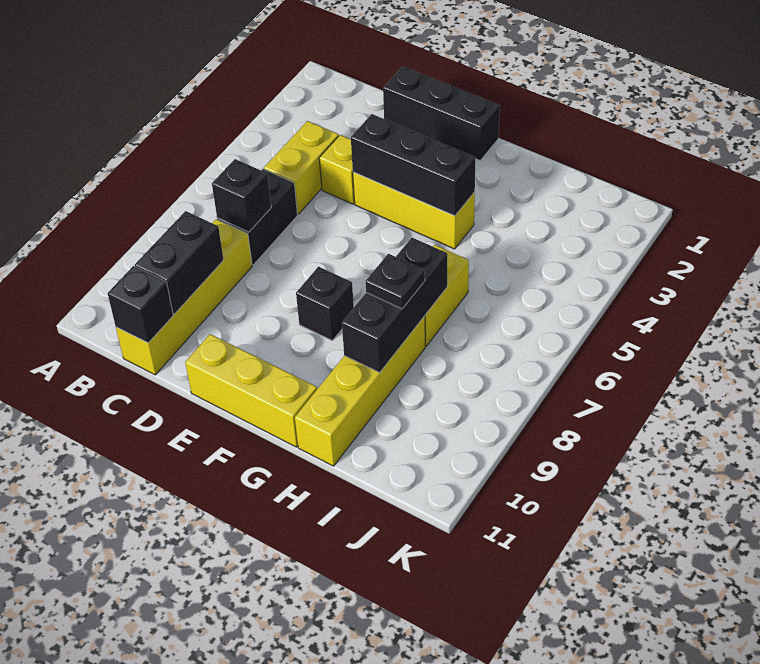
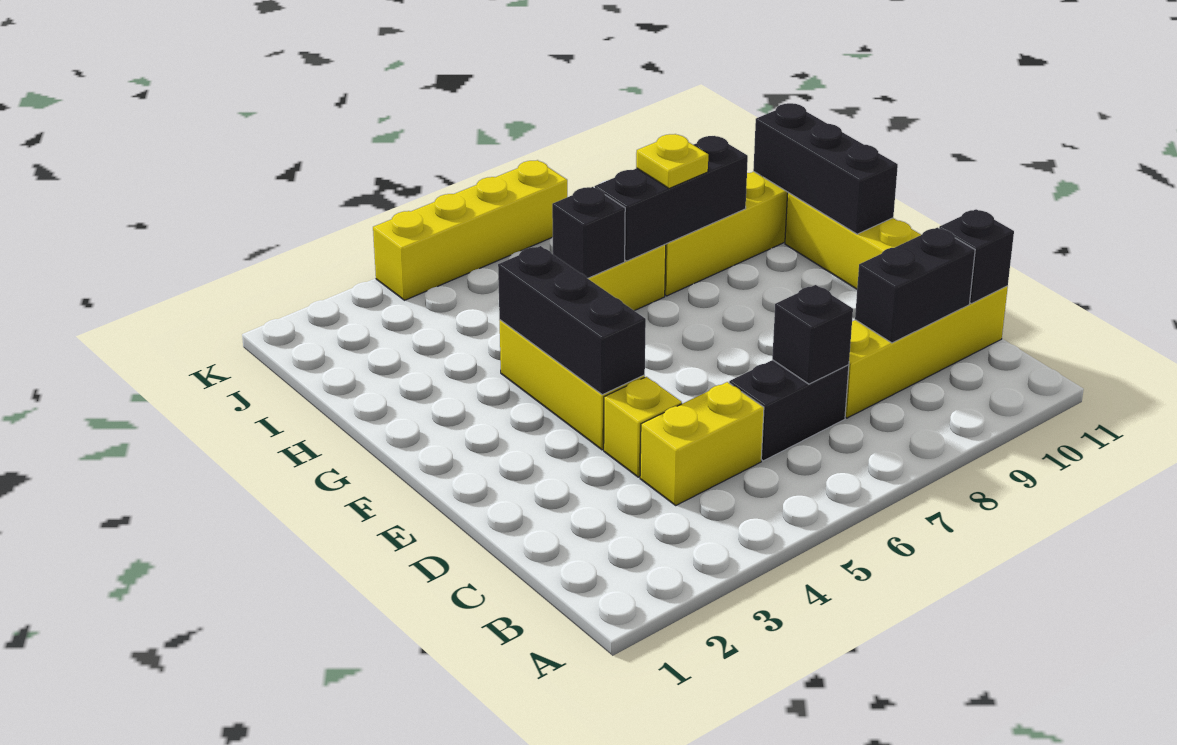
black brick D1:F1 level 1 -> black brick F11:H11 level 2
black brick F8 level 1 -> black brick H6 level 2
black plate H8 level 3 -> yellow plate H8 level 3
none -> yellow brick K4:K7 level 1

